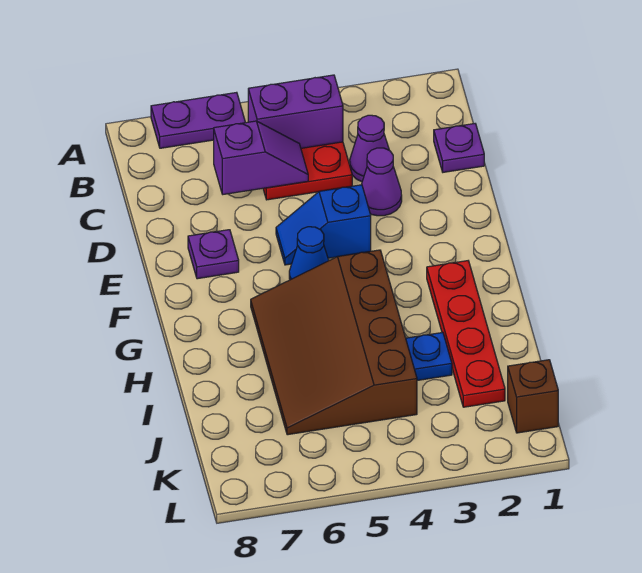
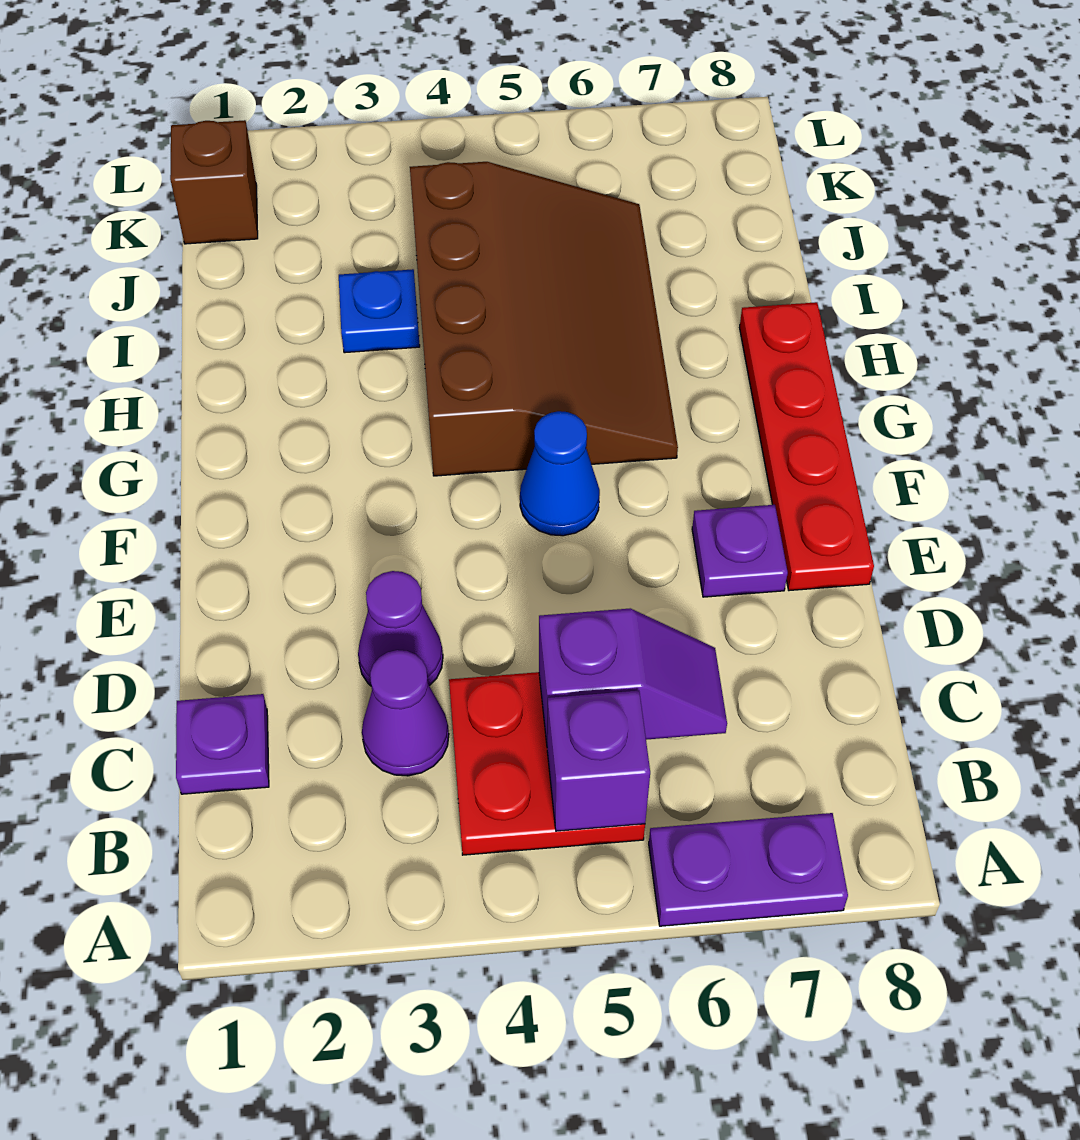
purple brick B4:B5 level 2 -> purple brick B5 level 2
purple slope C5:C6 level 2 top 6 -> purple slope C5:C6 level 2 top 5
blue slope E4:E5 level 1 top 4 -> none
red plate G2:J2 level 1 -> red plate E8:H8 level 1

